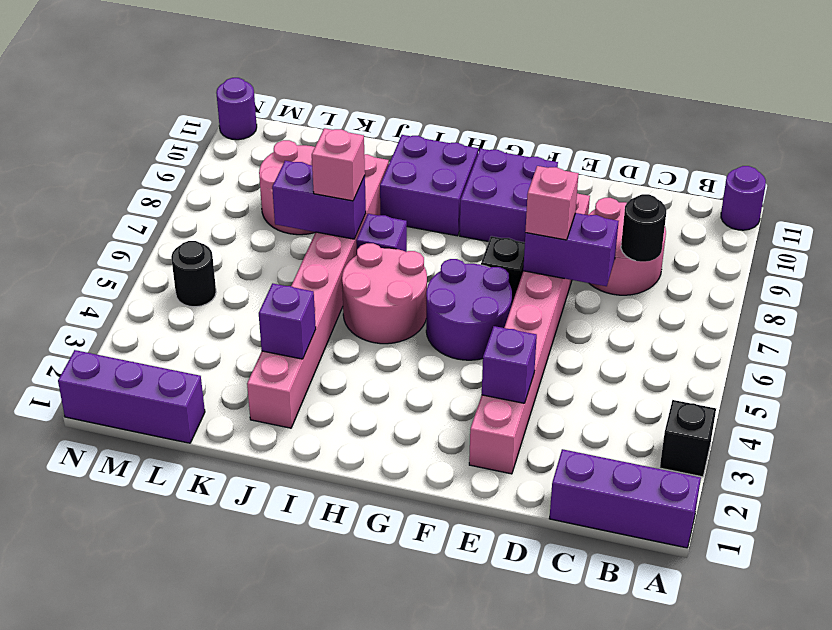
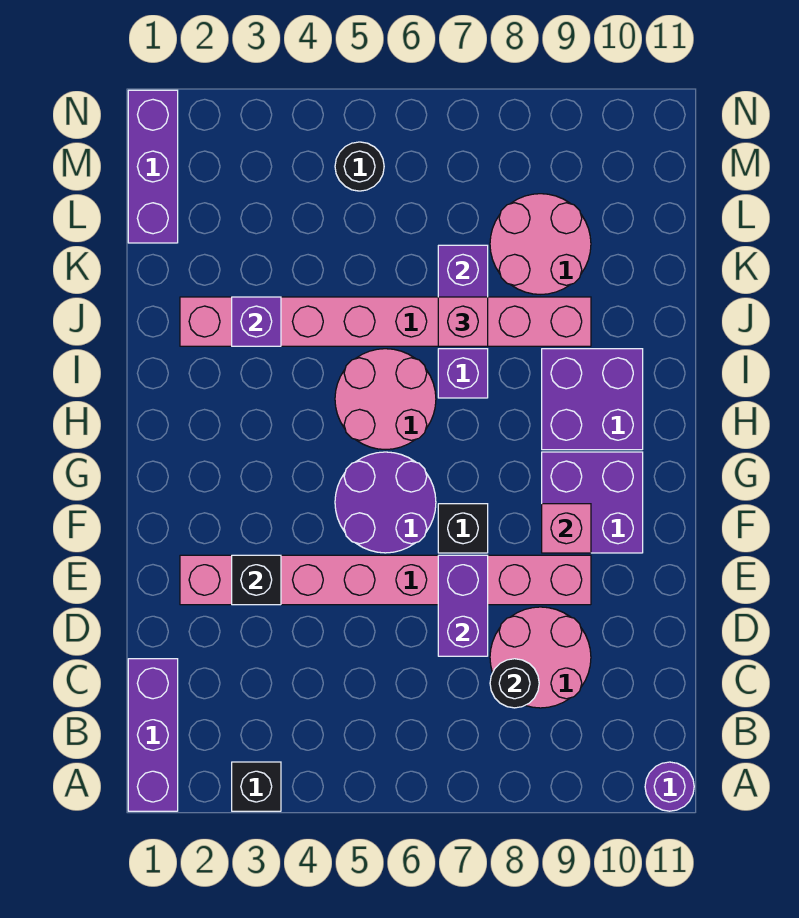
purple brick E3 level 2 -> black brick E3 level 2
pink brick E7 level 3 -> pink brick F9 level 2
purple round brick N11 level 1 -> none

